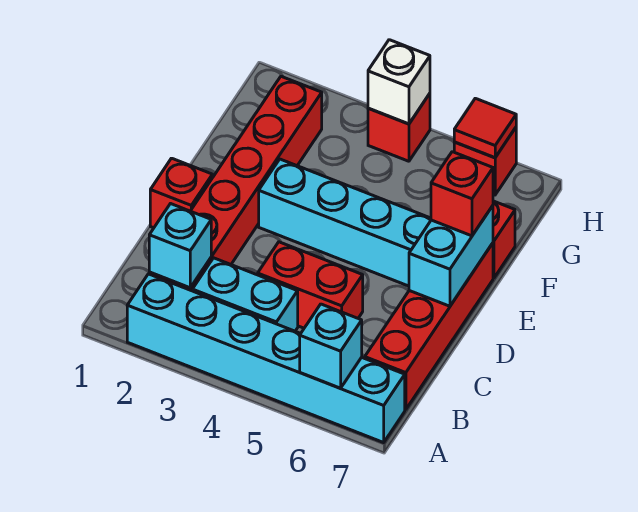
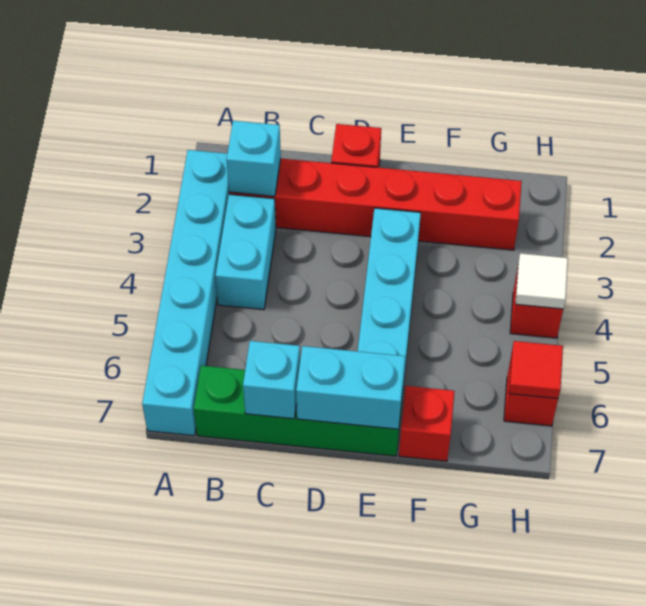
cyan brick A6 level 2 -> cyan brick C7 level 2
red brick B7:E7 level 1 -> green brick B7:E7 level 1
red brick C4:C5 level 1 -> none
red brick E7 level 3 -> none
white brick H4 level 2 -> white tile H4 level 2

